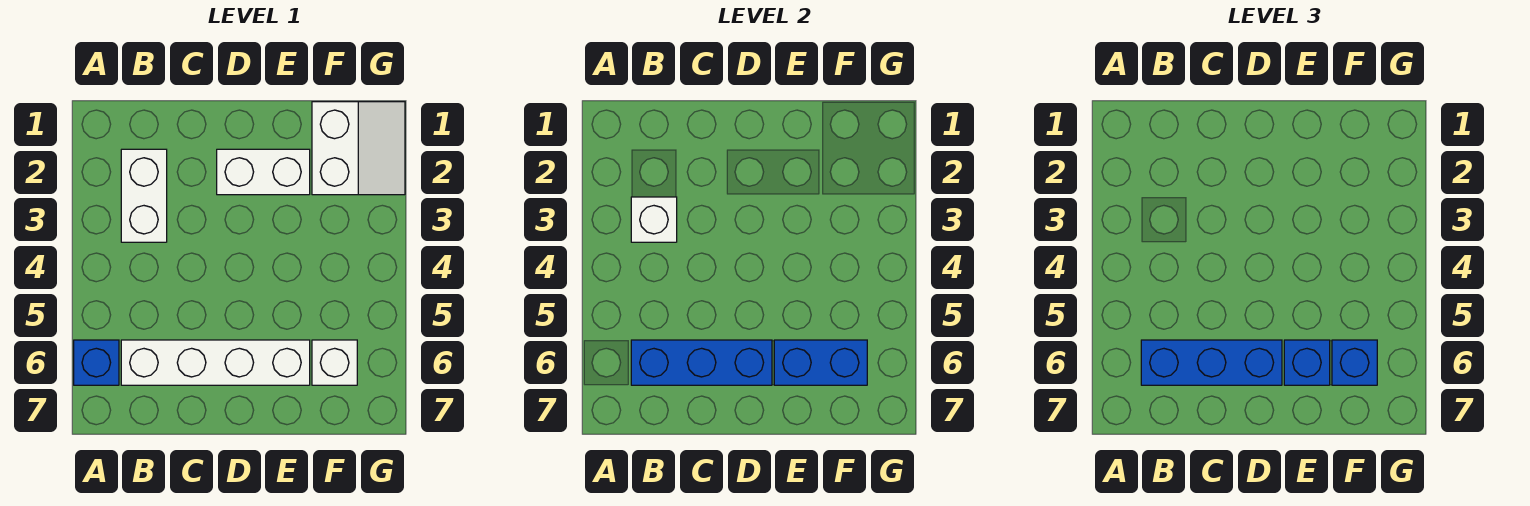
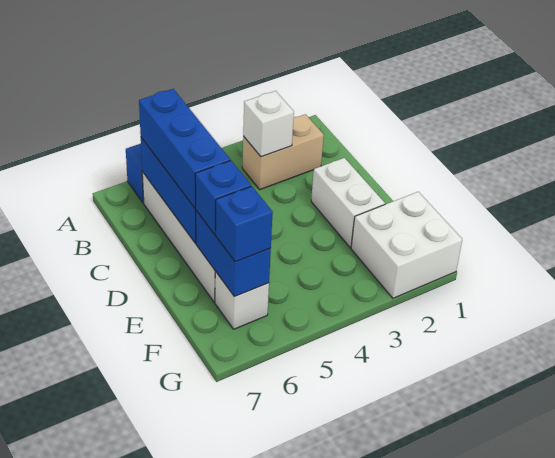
white brick B2:B3 level 1 -> tan brick B2:B3 level 1
white slope F1:G2 level 1 top F -> white brick F1:G2 level 1

